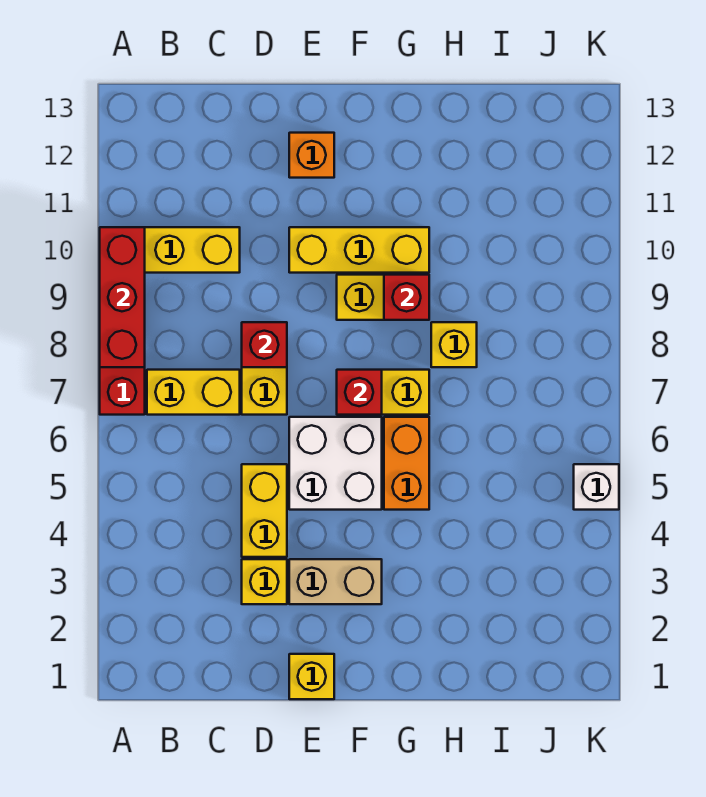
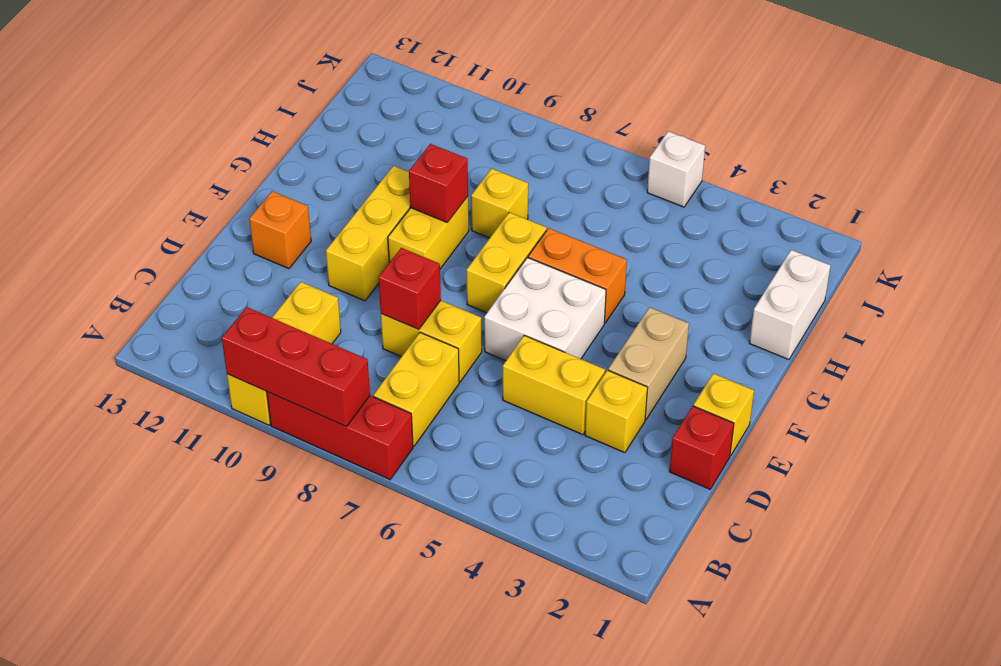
red brick F7 level 2 -> red brick D1 level 1
none -> white brick H1:I1 level 1

